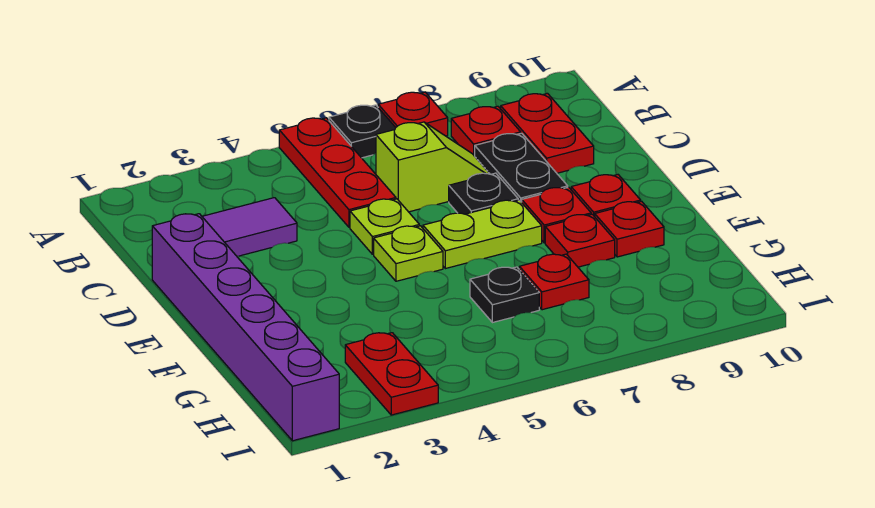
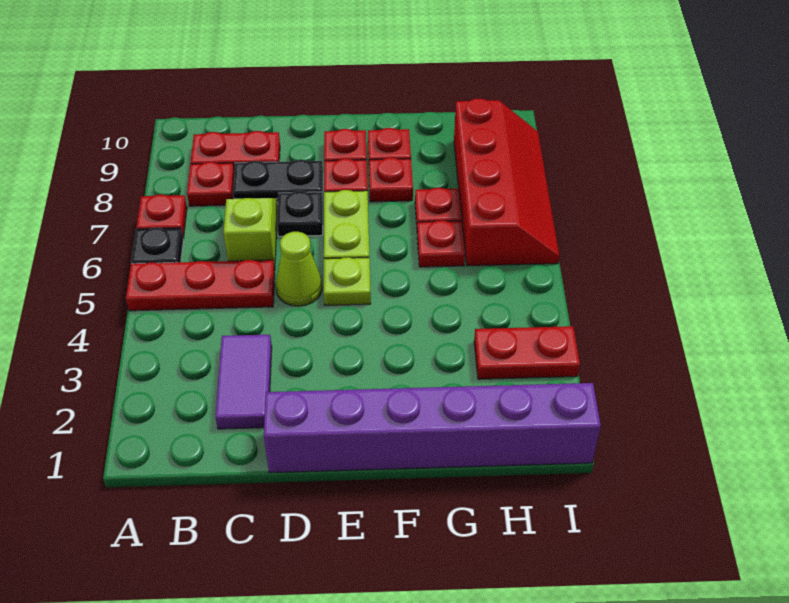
lime plate D5 level 1 -> lime cone D5 level 1
black plate G6 level 1 -> red plate G6 level 1
none -> red slope H6:I9 level 1 top H

